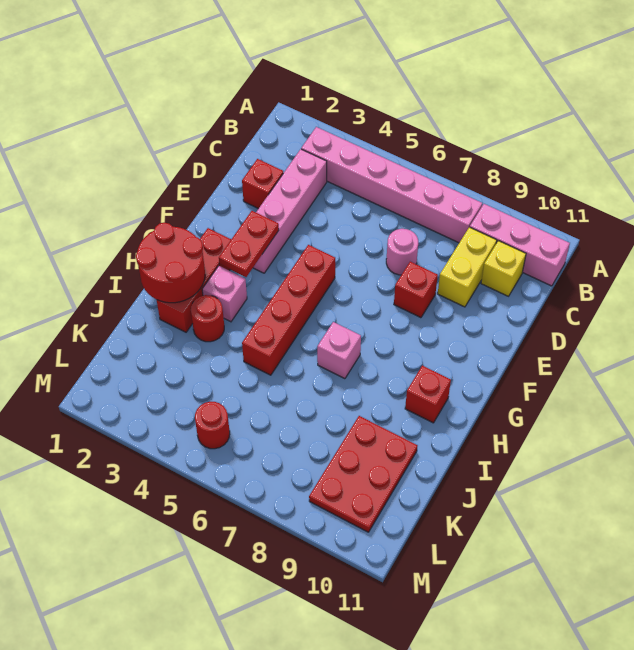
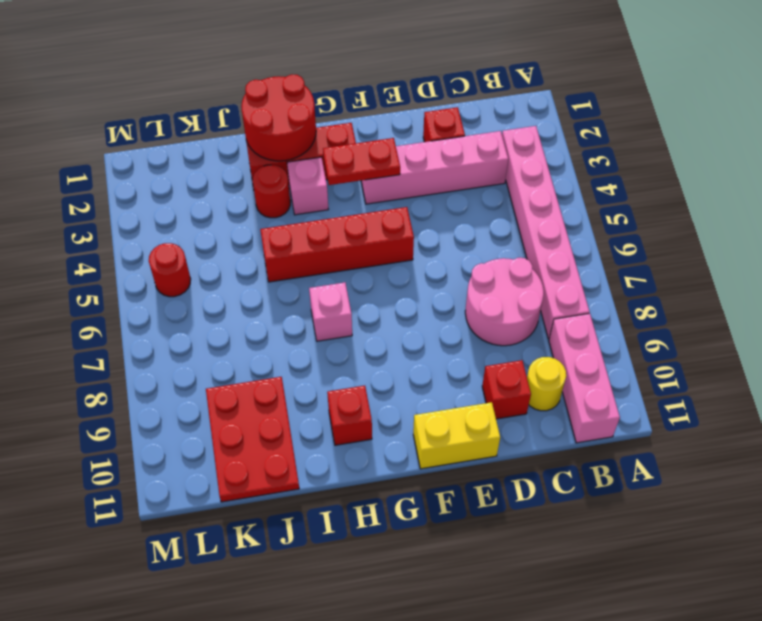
yellow brick C9:D9 level 1 -> yellow brick E11:F11 level 1
yellow brick C10 level 1 -> yellow round brick C10 level 1
pink round brick D7 level 1 -> pink round brick C7:D8 level 1
red brick E8 level 1 -> red brick D10 level 1
red plate J9:L10 level 1 -> red plate J9:K11 level 1

